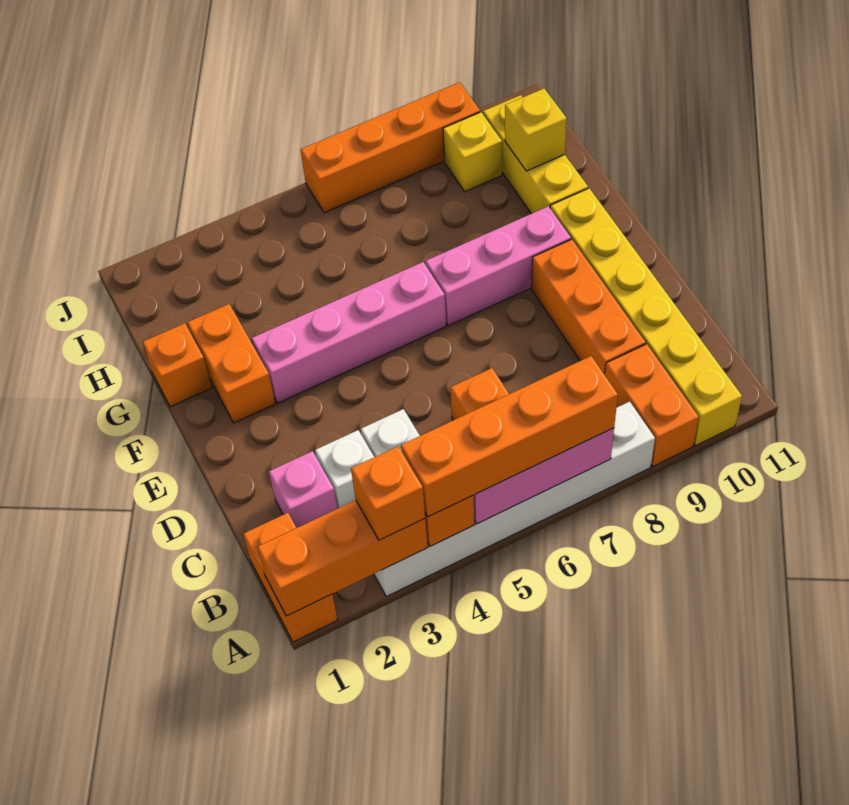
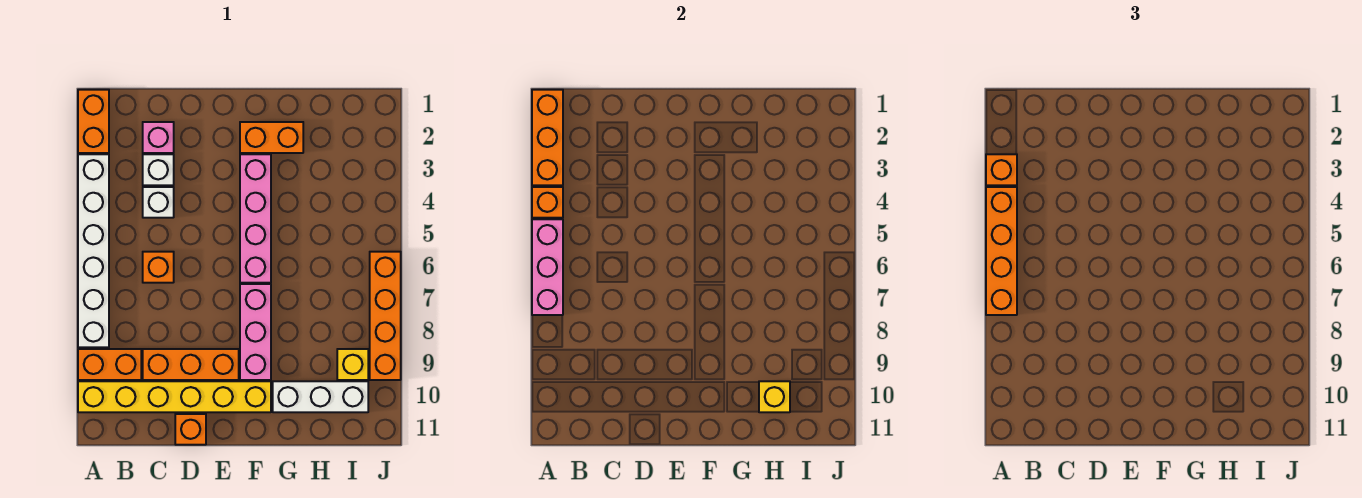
orange brick A1:B1 level 1 -> orange brick A1:A2 level 1
orange brick G1 level 1 -> orange brick D11 level 1
yellow brick G10:I10 level 1 -> white brick G10:I10 level 1

